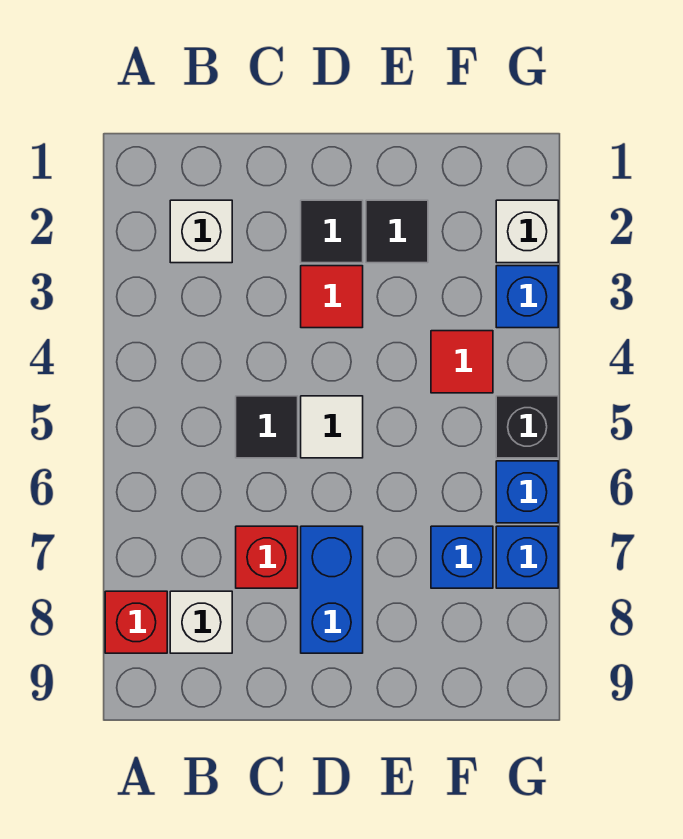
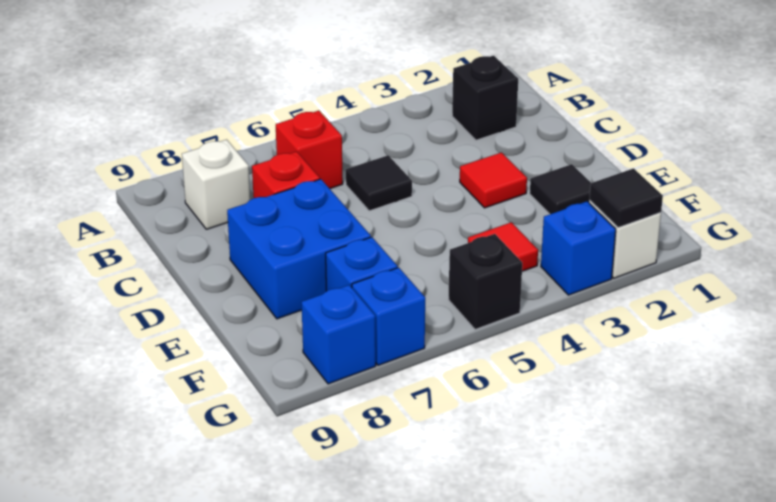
red brick A8 level 1 -> red brick B6 level 1
white brick B2 level 1 -> black brick B2 level 1
black tile D2 level 1 -> black tile G2 level 2
white tile D5 level 1 -> none
blue brick D7:D8 level 1 -> blue brick D7:E8 level 1
blue brick G6 level 1 -> blue brick G8 level 1

